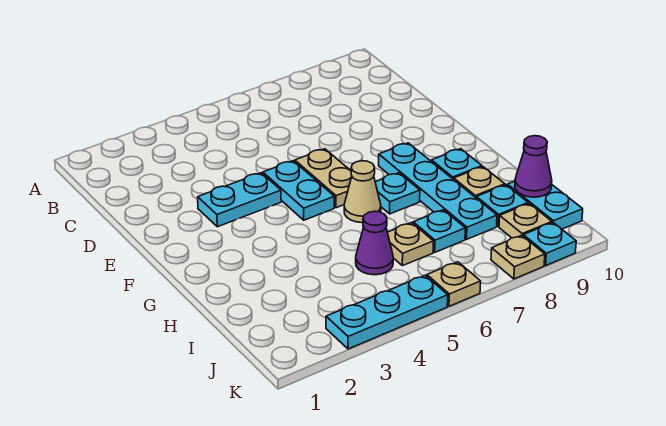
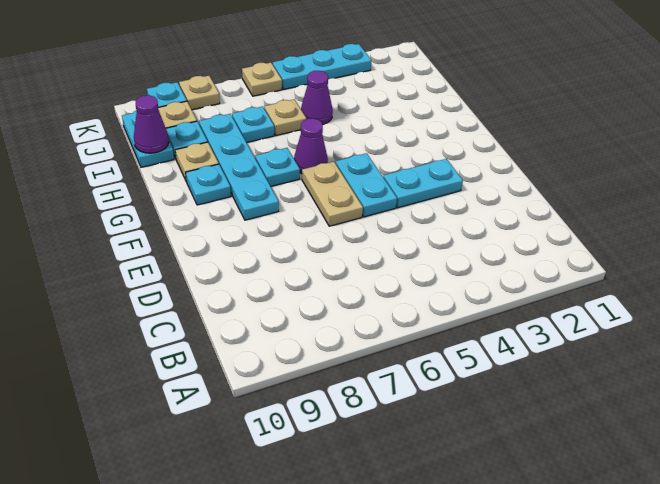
tan cone G6 level 1 -> purple cone G6 level 1

